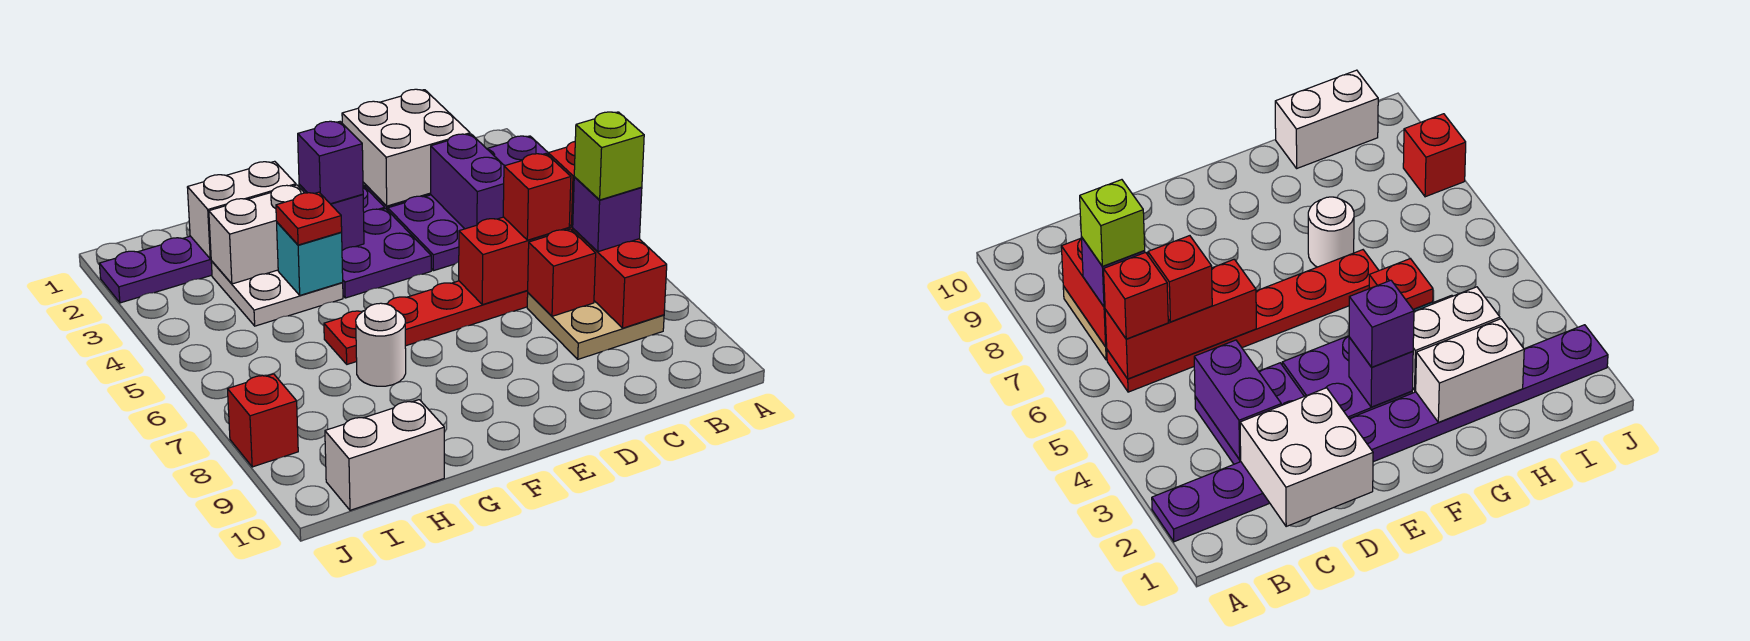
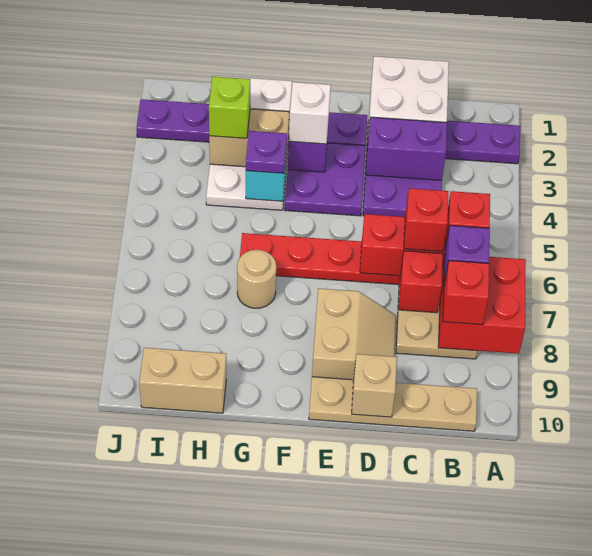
red brick B7:B8 level 2 -> red brick A7:B8 level 2
lime brick B7 level 4 -> lime brick H3 level 3
none -> tan plate B10:E10 level 1
purple brick C3:C4 level 2 -> purple brick C3:D3 level 2
none -> tan slope D8:E9 level 1 top E
none -> tan brick D10 level 2
purple brick F3 level 3 -> white brick F3 level 3
white brick G3:H3 level 2 -> tan brick G3:H3 level 2
red plate G4 level 3 -> purple plate G4 level 3
white round brick G7 level 1 -> tan round brick G7 level 1
white brick H10:I10 level 1 -> tan brick H10:I10 level 1
red brick J8 level 1 -> red brick B8 level 3

